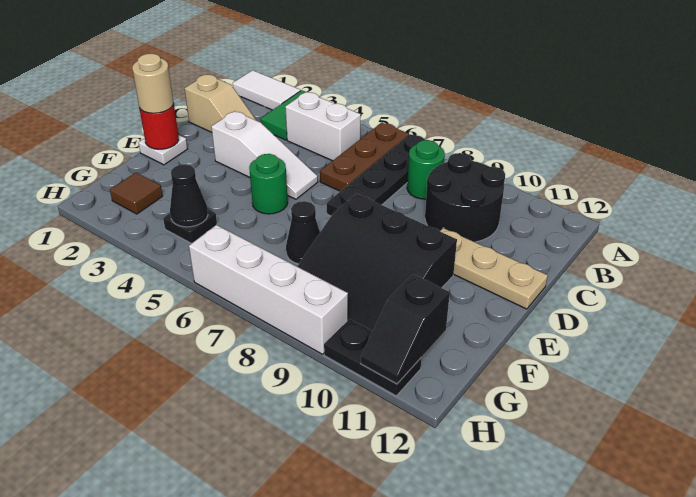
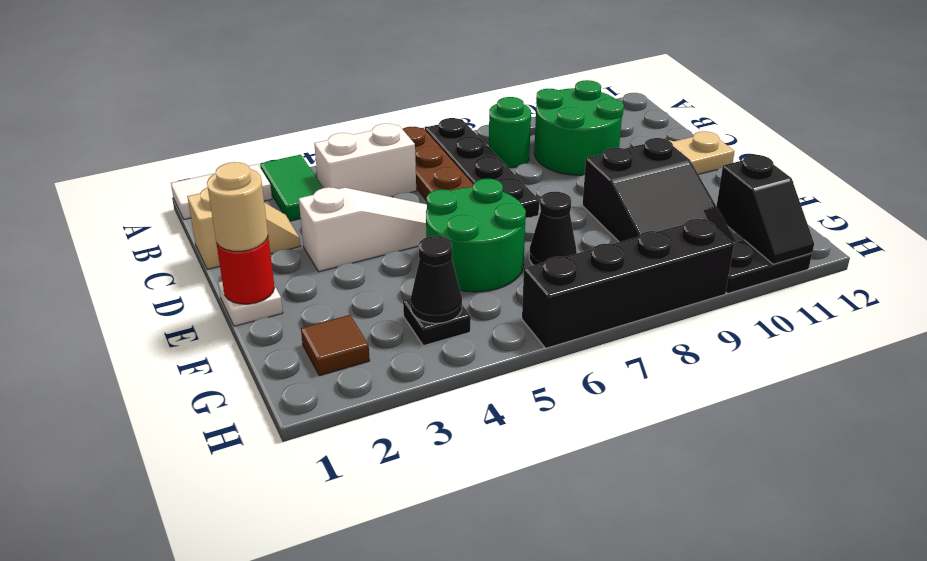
black round brick B9:C10 level 1 -> green round brick B9:C10 level 1
green round brick E5 level 1 -> green round brick E5:F6 level 1
black slope E8:G10 level 1 top E -> black slope E9:G10 level 1 top E
white brick H6:H9 level 1 -> black brick H6:H9 level 1

